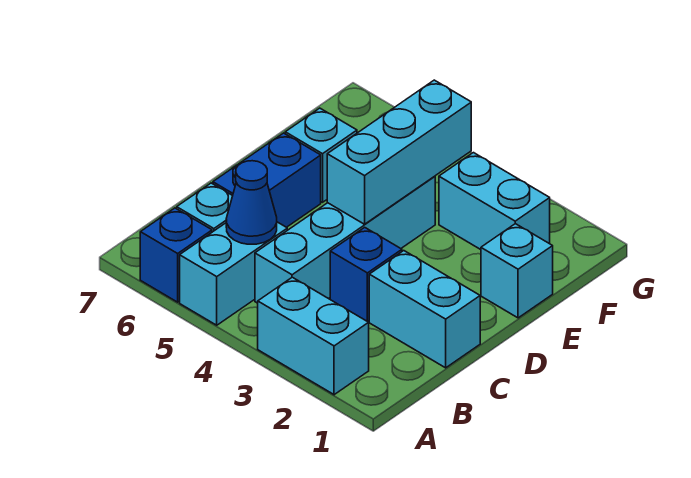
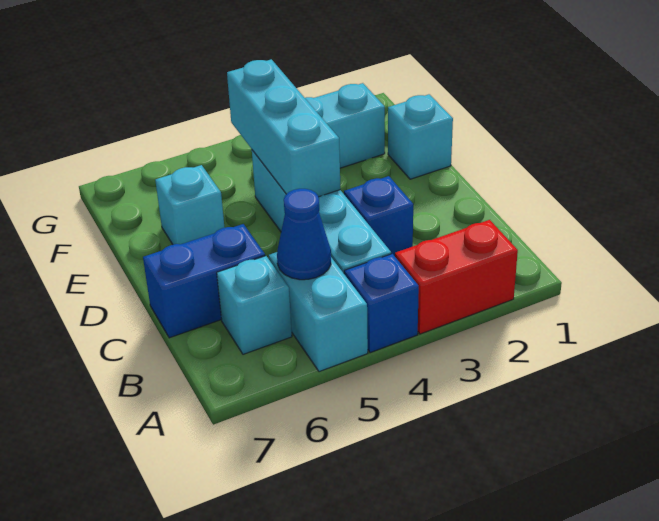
cyan brick A2:A3 level 1 -> red brick A2:A3 level 1
blue brick A6 level 1 -> blue brick A4 level 1
cyan brick C1:C2 level 1 -> none
blue brick C6:D6 level 1 -> blue brick C6:C7 level 1

